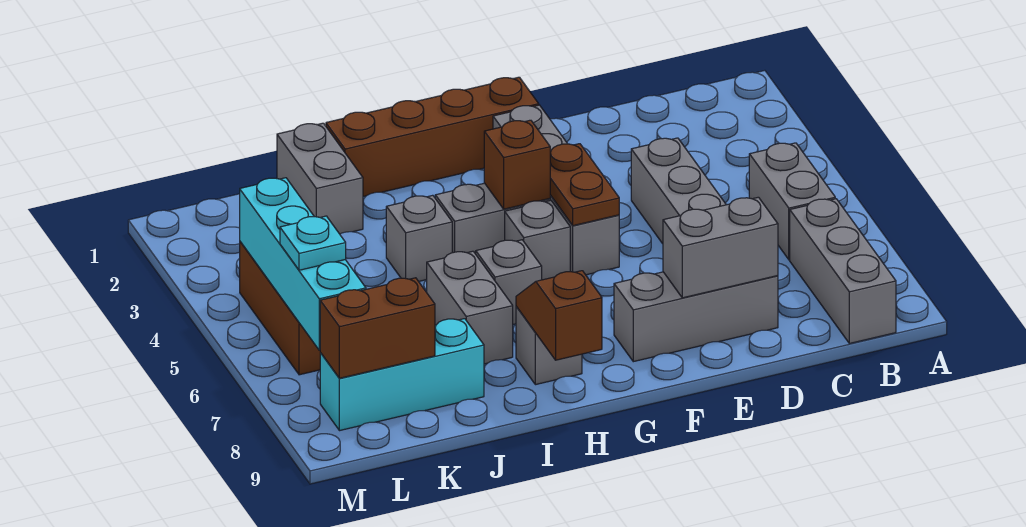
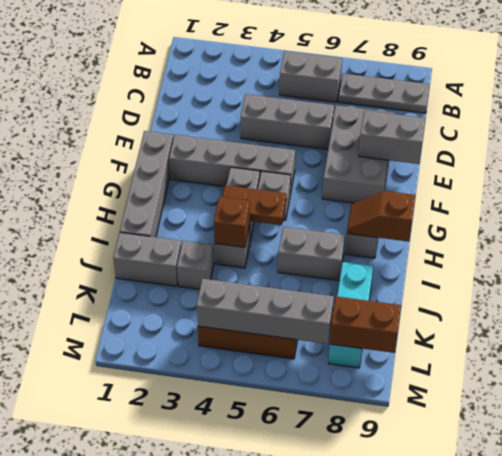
grey brick B7:B9 level 1 -> grey plate B7:B9 level 1
grey brick D8:F8 level 1 -> grey brick D7:F8 level 1
grey brick D8:E8 level 2 -> grey brick E8:E9 level 2
brown brick F1:I1 level 1 -> grey brick F1:I1 level 1
brown plate F4:F5 level 2 -> brown plate H4:H5 level 2
brown brick G4 level 2 -> brown brick I4 level 2
grey brick H6 level 1 -> grey brick J3 level 1
brown brick K8:L8 level 2 -> brown brick L8:L9 level 2
cyan brick L4:L7 level 2 -> grey brick L4:L7 level 2
cyan plate L6 level 3 -> none

